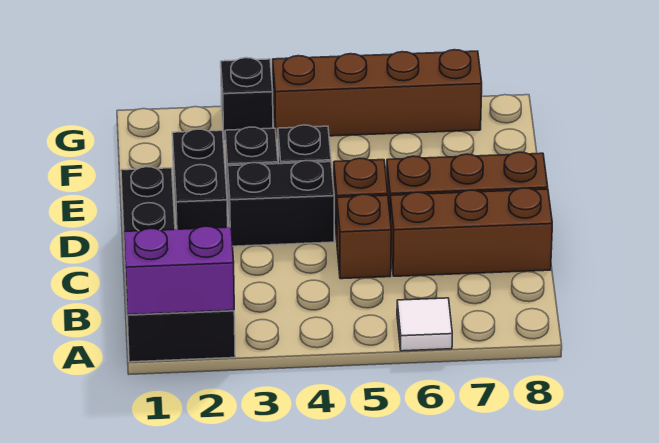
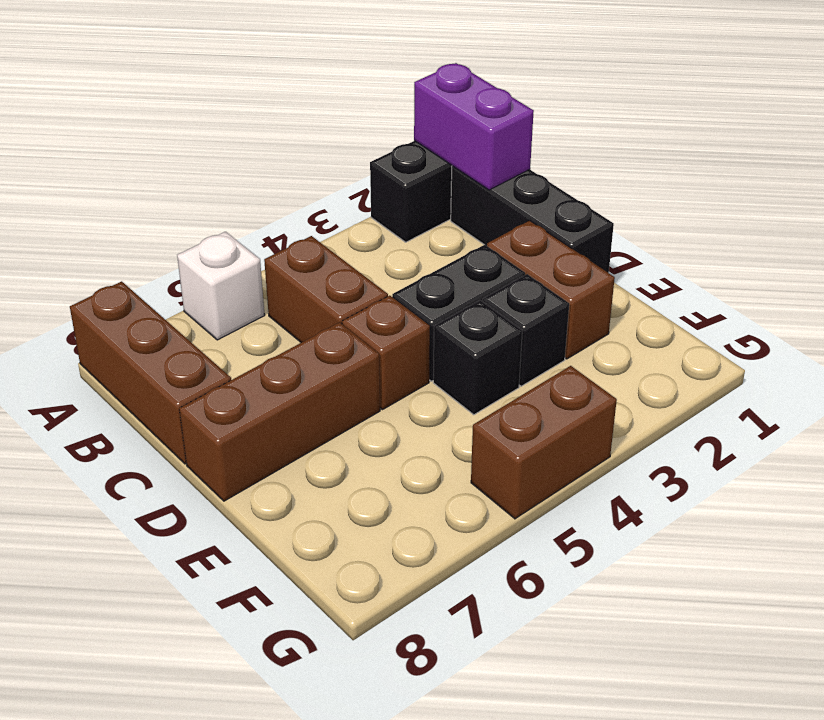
purple brick A1:A2 level 2 -> purple brick A1:B1 level 2
white tile A6 level 1 -> white brick A6 level 1
brown brick C5 level 1 -> brown brick B5:C5 level 1
brown brick C6:C8 level 1 -> brown brick A8:C8 level 1
black brick D2:E2 level 1 -> brown brick D2:E2 level 1
black brick G3 level 1 -> none
brown brick G4:G7 level 1 -> brown brick G4:G5 level 1

